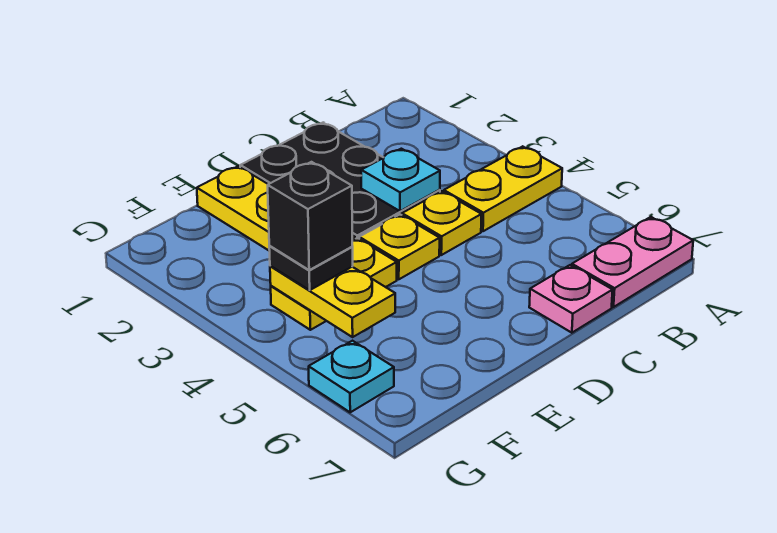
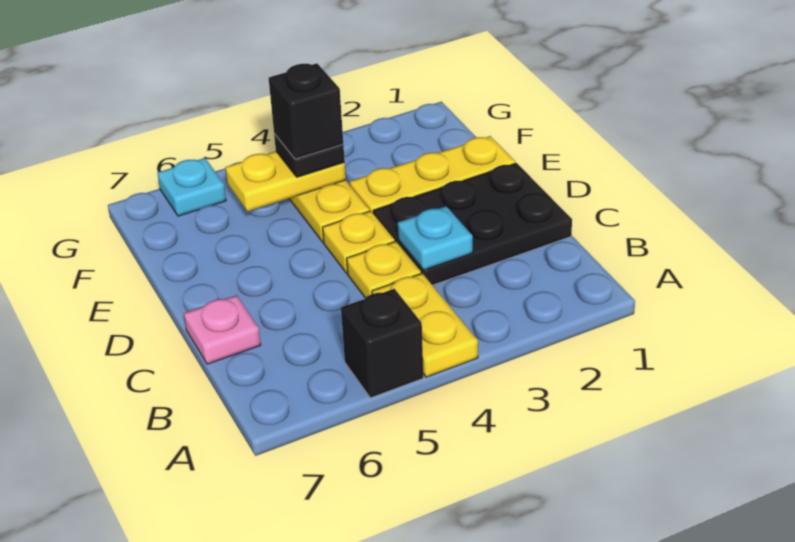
none -> black brick A5 level 1
pink plate A7:B7 level 1 -> none

